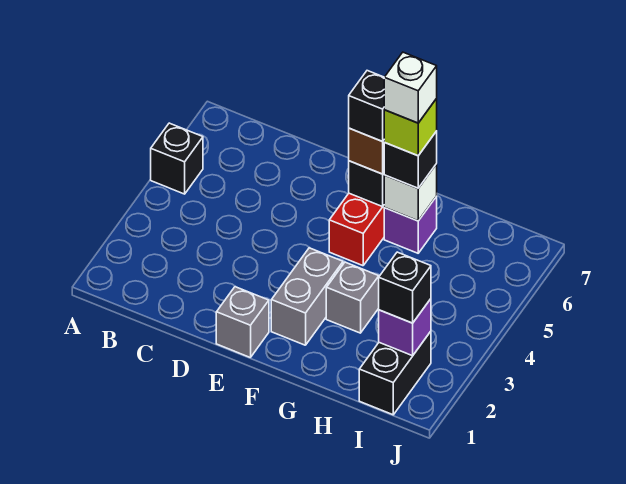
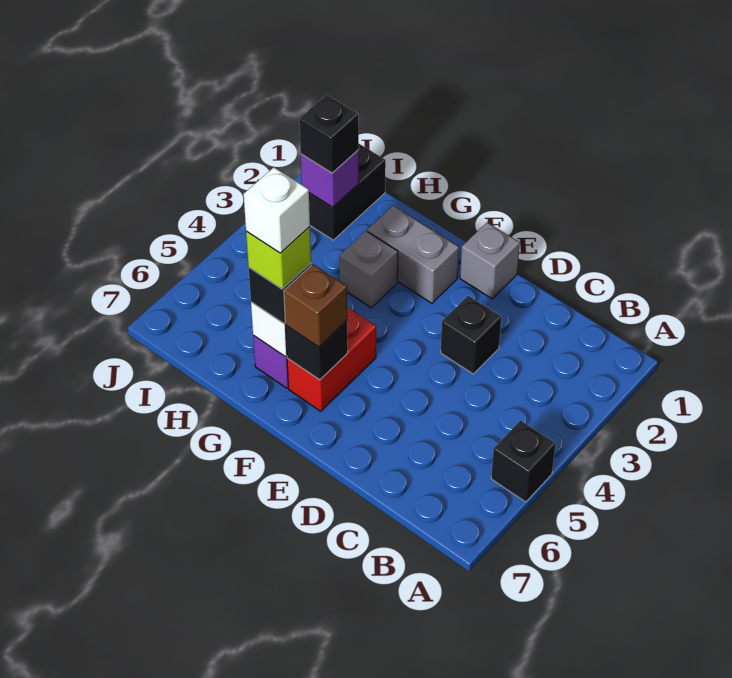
grey brick F2:F3 level 1 -> grey brick F2:G2 level 1
black brick F6 level 4 -> black brick D3 level 1

